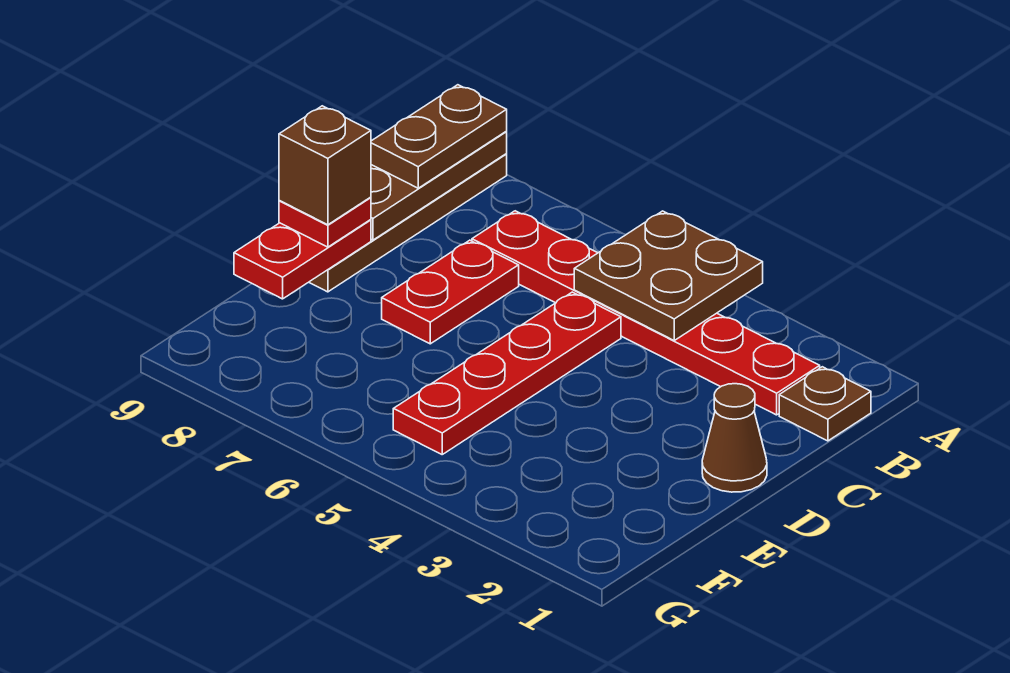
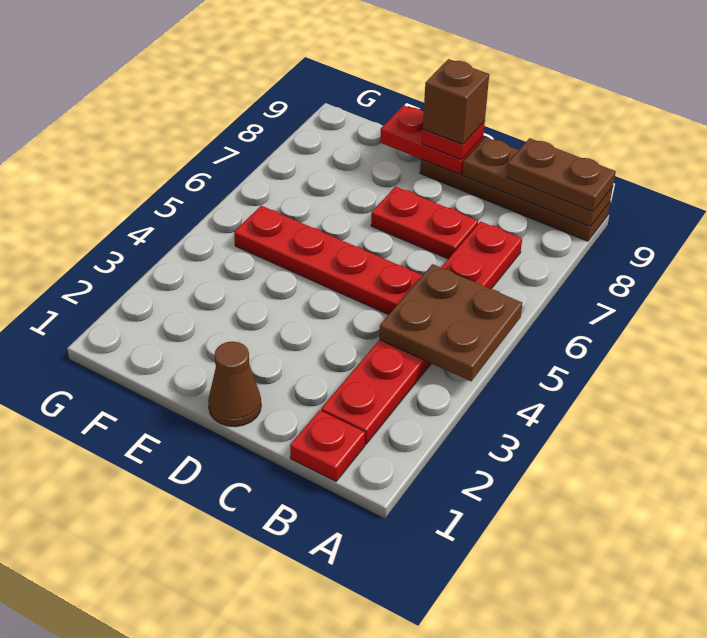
brown plate B1 level 1 -> red plate B1 level 1

